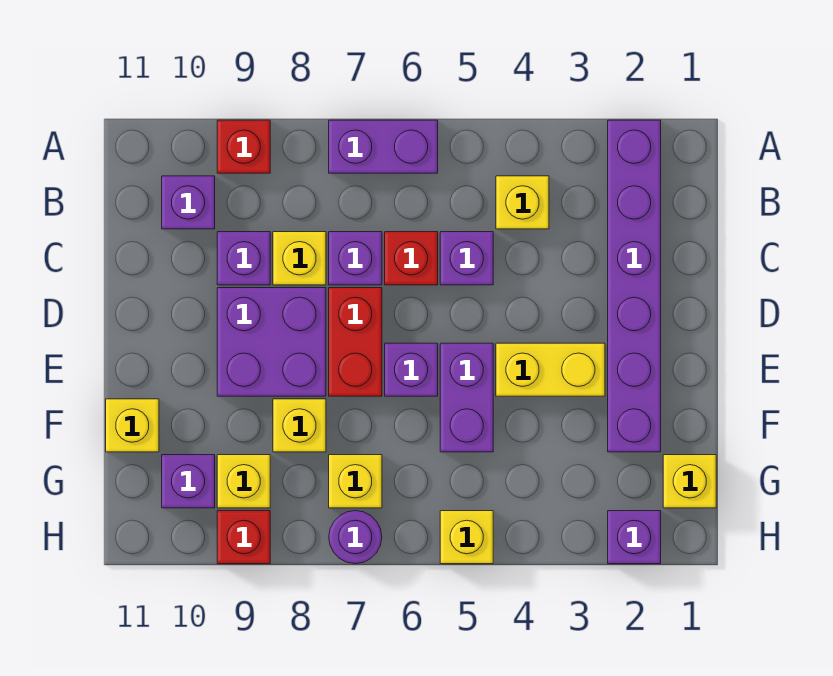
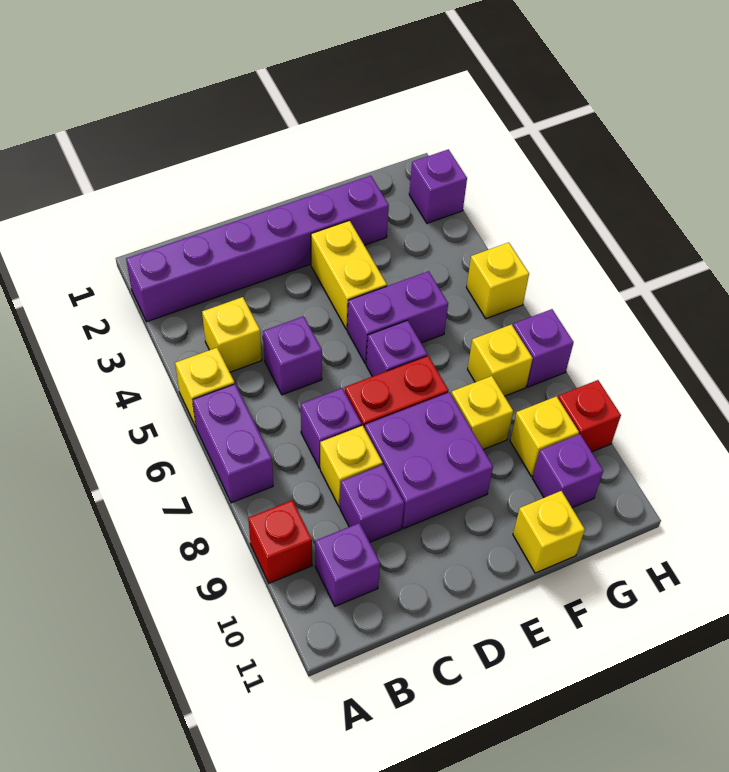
red brick C6 level 1 -> none
yellow brick G1 level 1 -> yellow brick A5 level 1
purple round brick H7 level 1 -> purple brick H7 level 1

